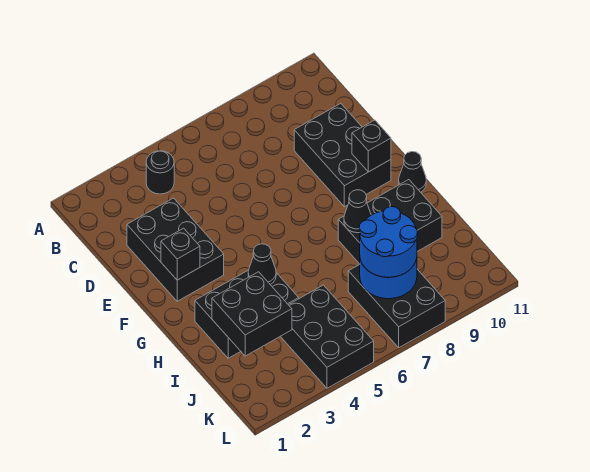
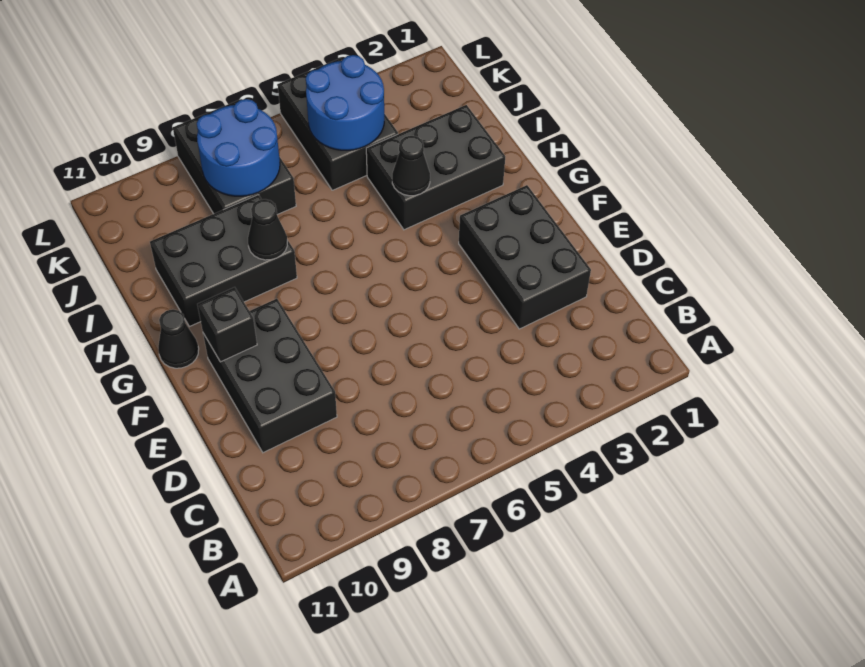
black round brick B4 level 1 -> none
black brick F2 level 2 -> none
black brick I2:J3 level 2 -> none
blue round brick J7:K8 level 3 -> blue round brick J4:K5 level 2

